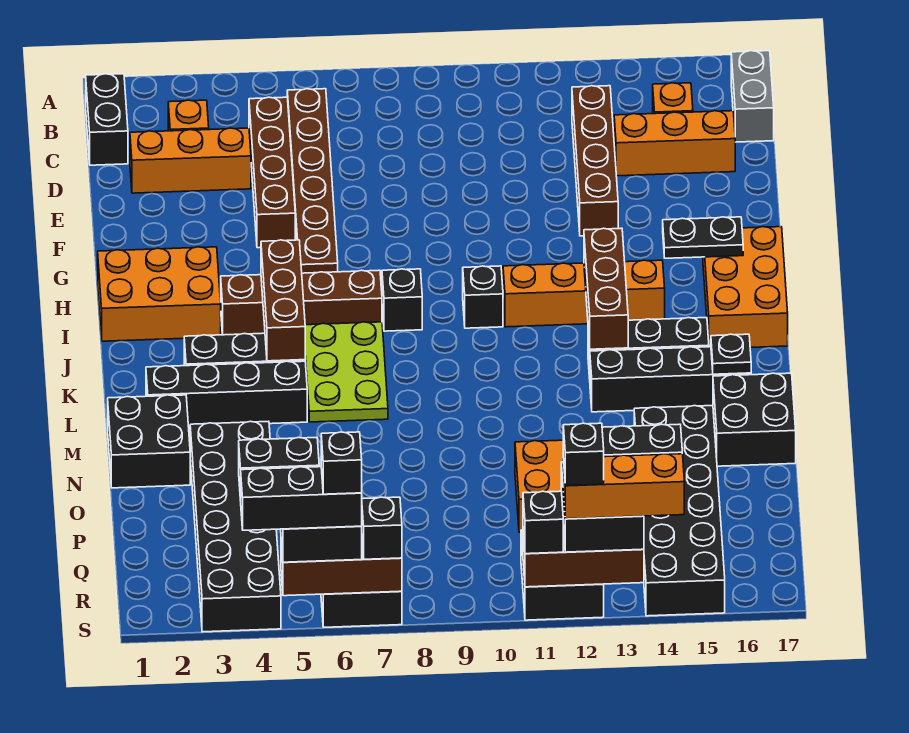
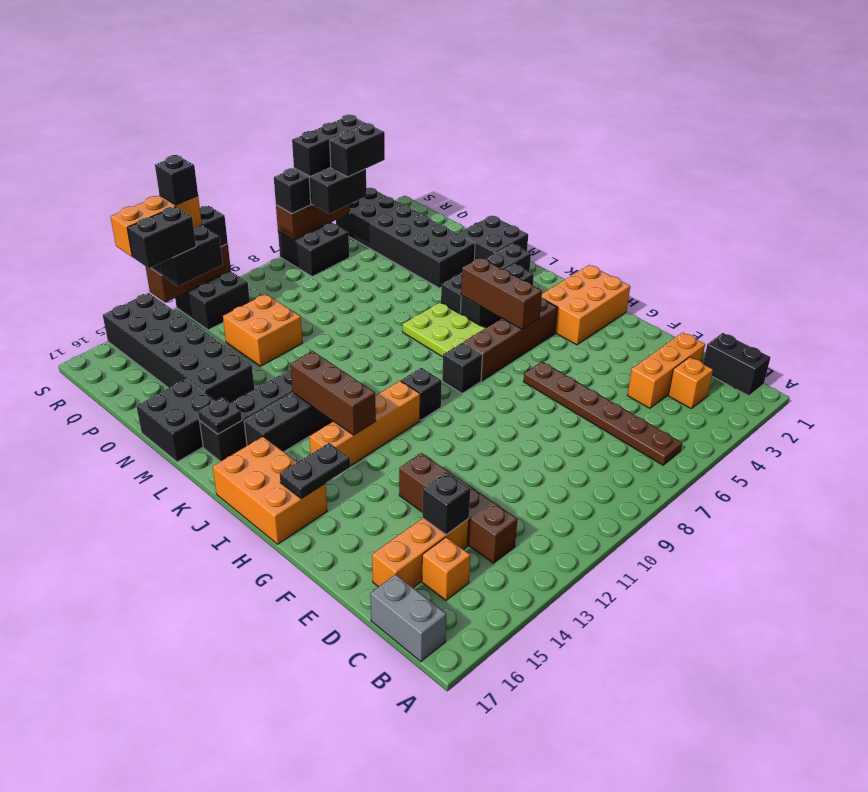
brown brick C5:F5 level 1 -> none
black brick S6 level 5 -> black brick D14 level 2

